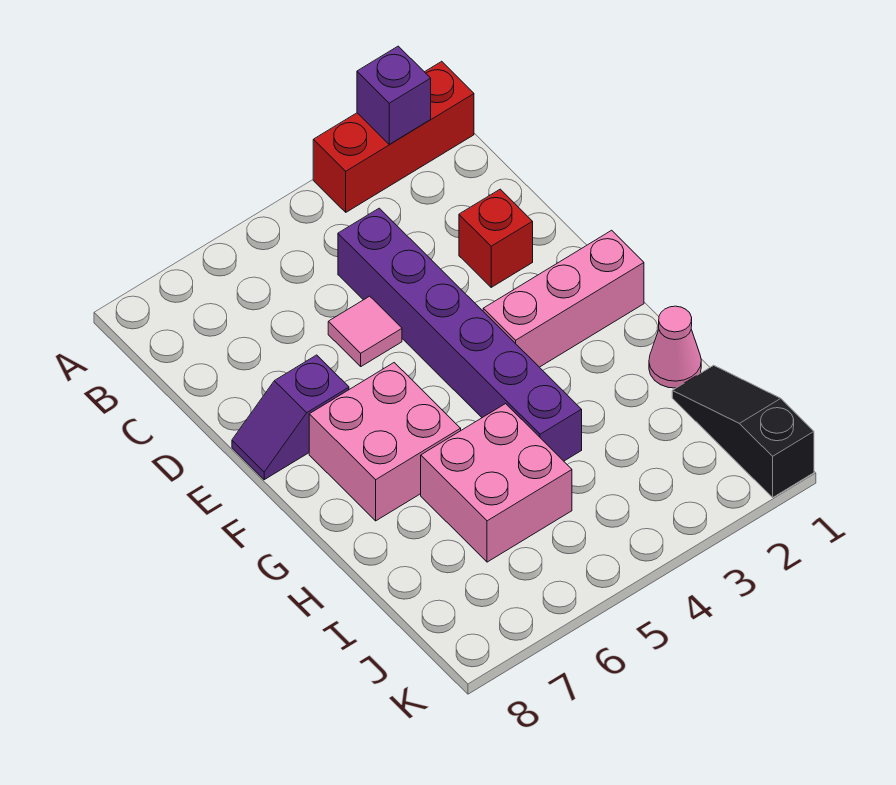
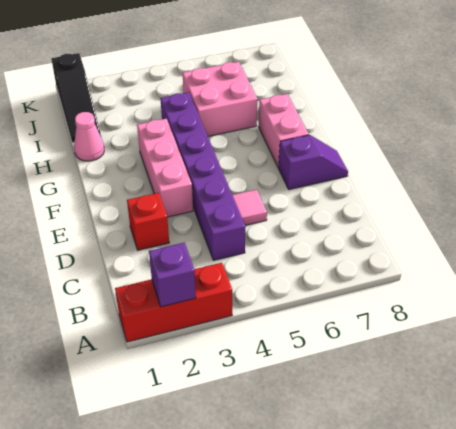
pink brick F1:F3 level 1 -> pink brick E3:G3 level 1
pink brick F6:G7 level 1 -> pink brick F7:G7 level 1

